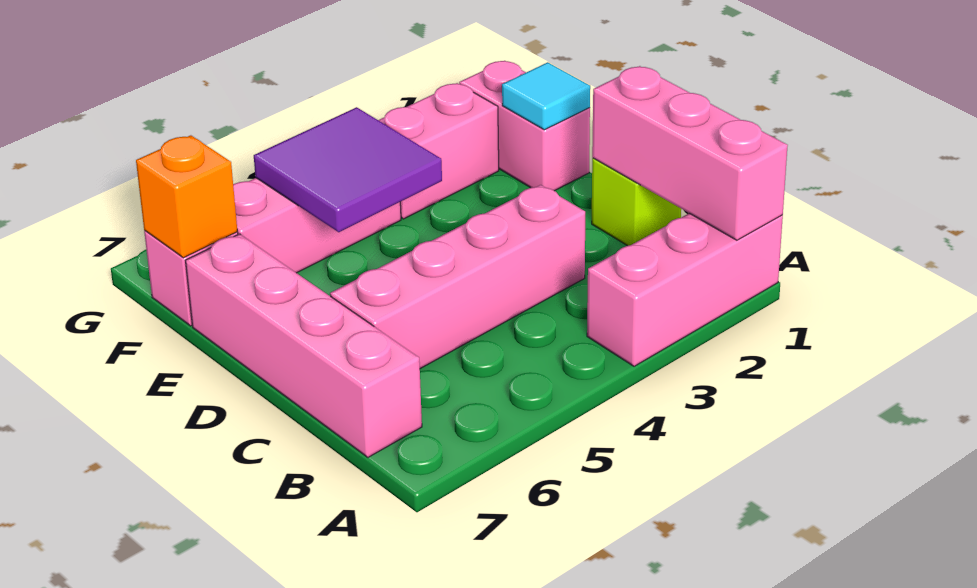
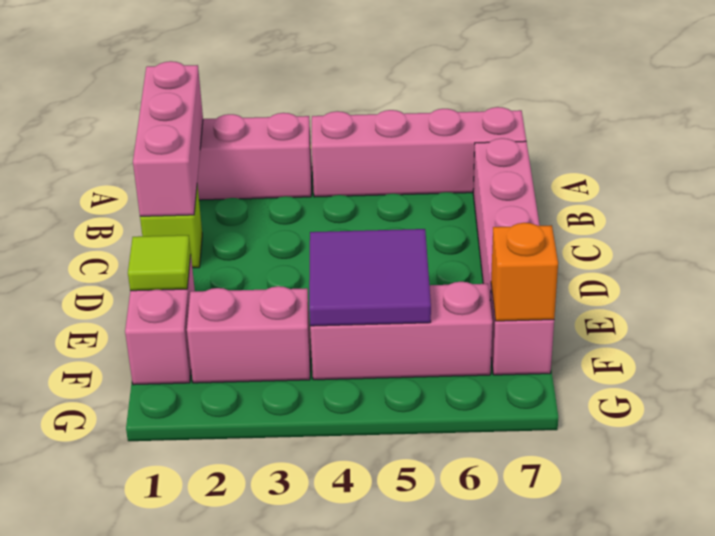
pink brick C3:C6 level 1 -> pink brick A4:A7 level 1
cyan tile E1 level 2 -> lime tile E1 level 2

